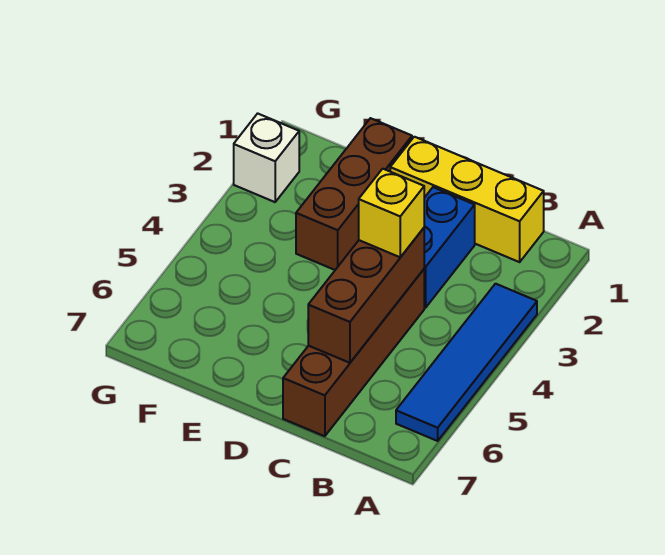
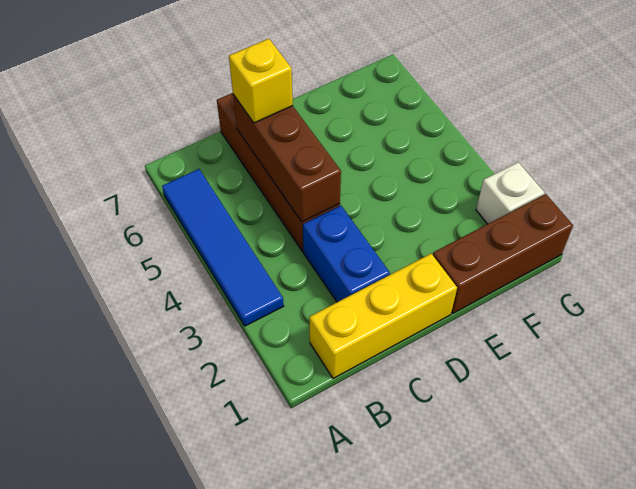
yellow brick C4 level 3 -> yellow brick C6 level 3
brown brick E1:E3 level 1 -> brown brick E1:G1 level 1

